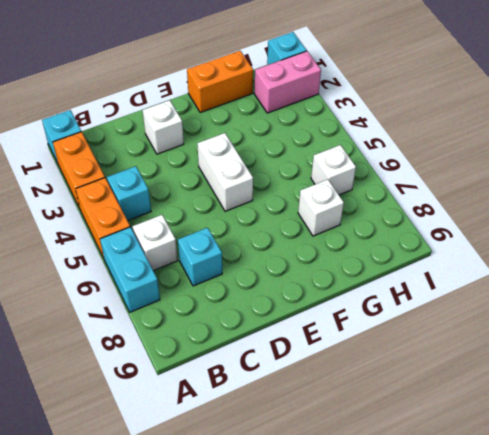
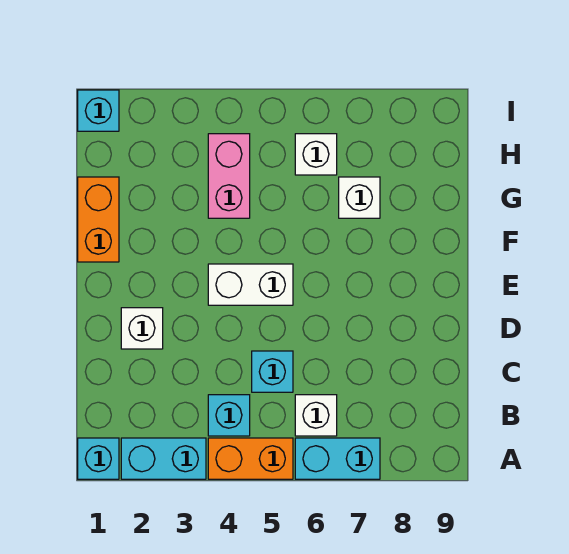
orange brick A2:A3 level 1 -> cyan brick A2:A3 level 1
cyan brick C7 level 1 -> cyan brick C5 level 1
pink brick H2:I2 level 1 -> pink brick G4:H4 level 1

